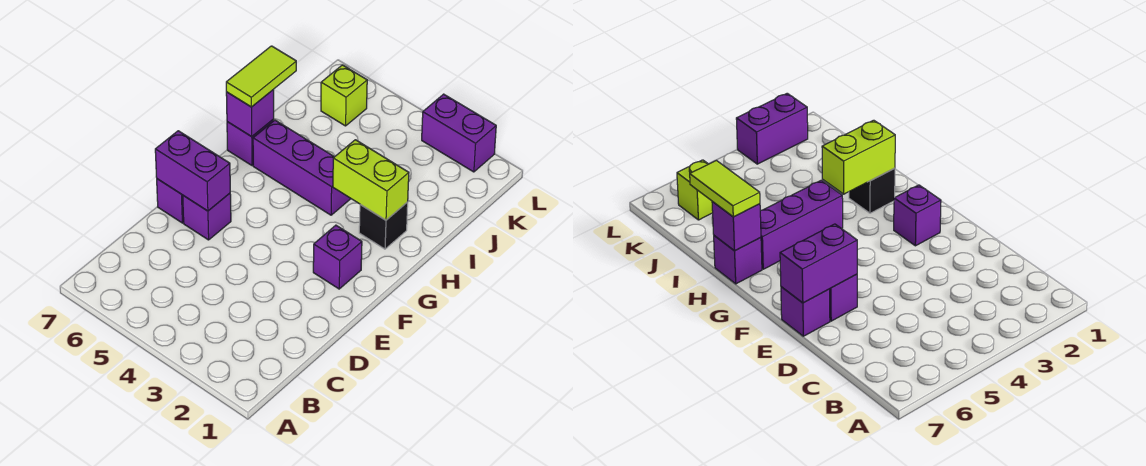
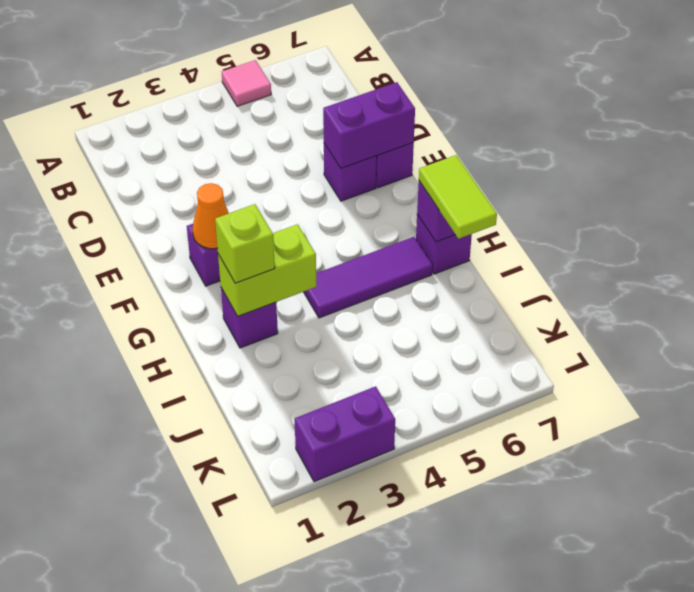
none -> pink tile A5 level 1
none -> orange cone F2 level 2
black brick H2 level 1 -> purple brick H2 level 1
purple brick H4:H6 level 1 -> purple tile H4:H6 level 1
lime brick K6 level 1 -> lime brick H2 level 3

